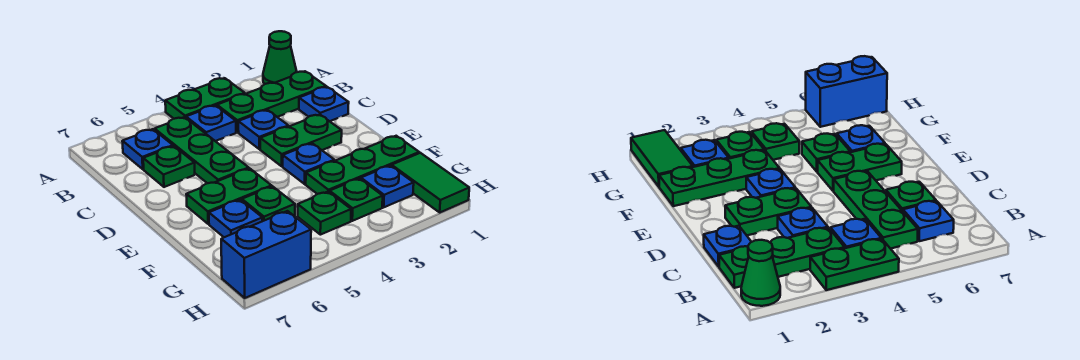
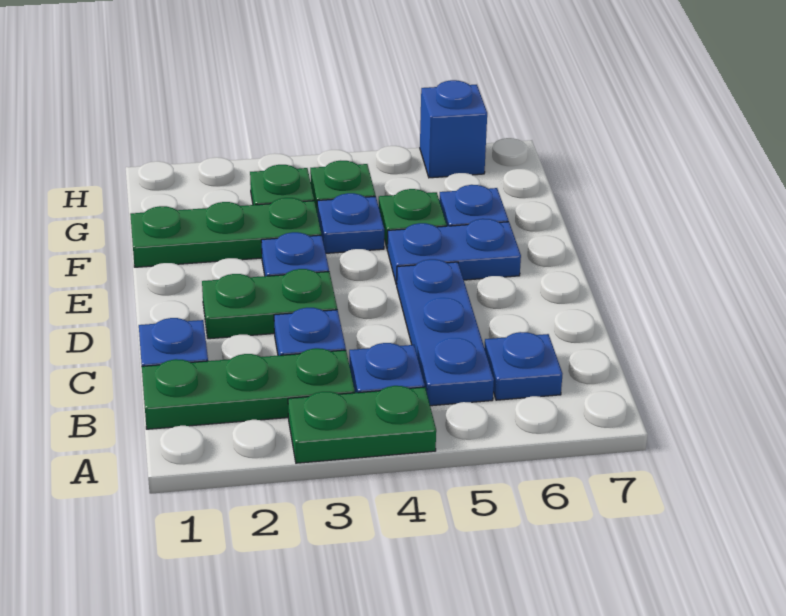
green cone A1 level 1 -> none
green plate B5:D5 level 1 -> blue plate B5:D5 level 1
green plate C6 level 1 -> none
green plate E5:E6 level 1 -> blue plate E5:E6 level 1
green tile G1:H1 level 1 -> none
blue plate G2 level 1 -> blue plate F4 level 1
blue brick H6:H7 level 1 -> blue brick H6 level 1

